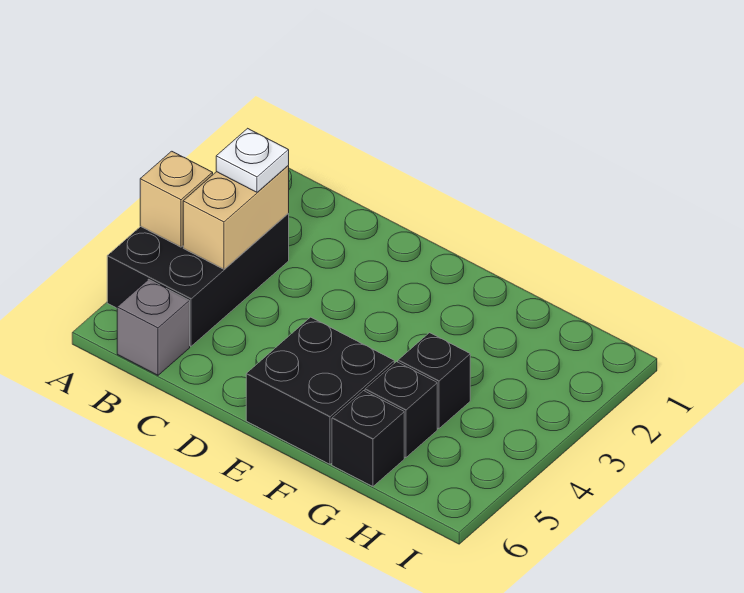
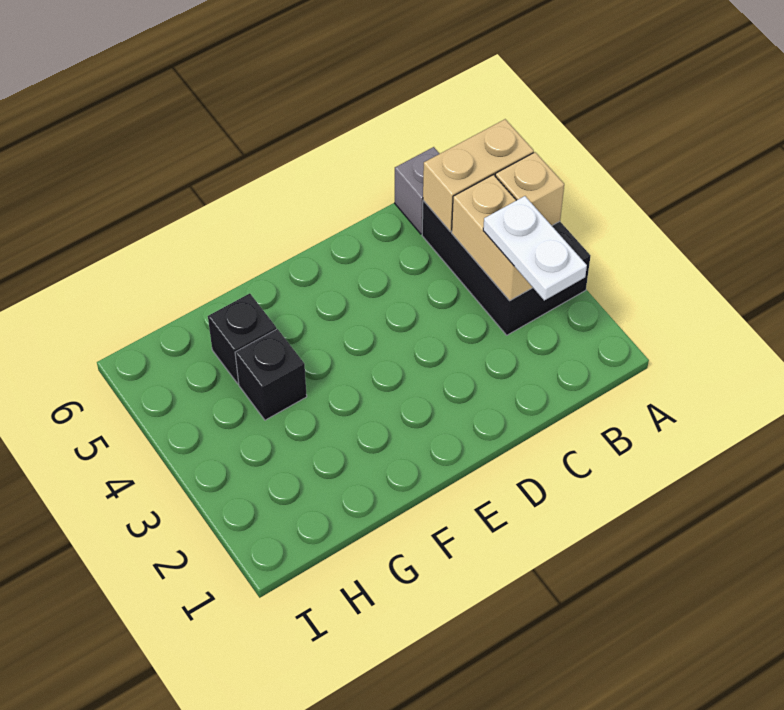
none -> tan brick A5:B5 level 2
white plate B3 level 3 -> white plate B2:B3 level 3
black brick E5:F6 level 1 -> none
black brick G6 level 1 -> none

